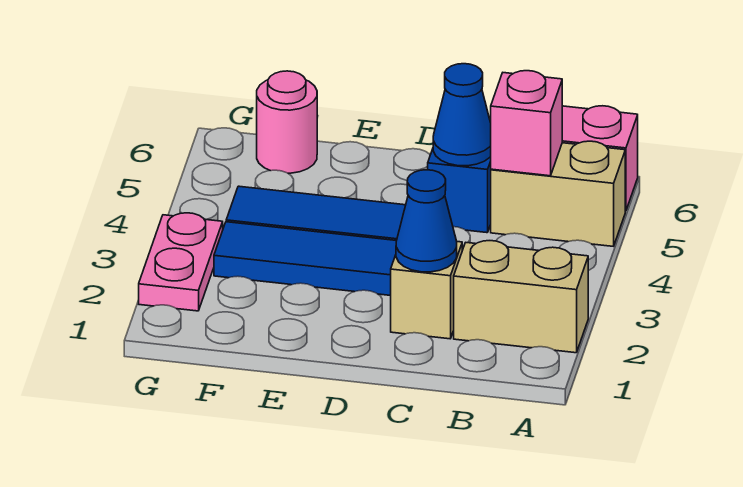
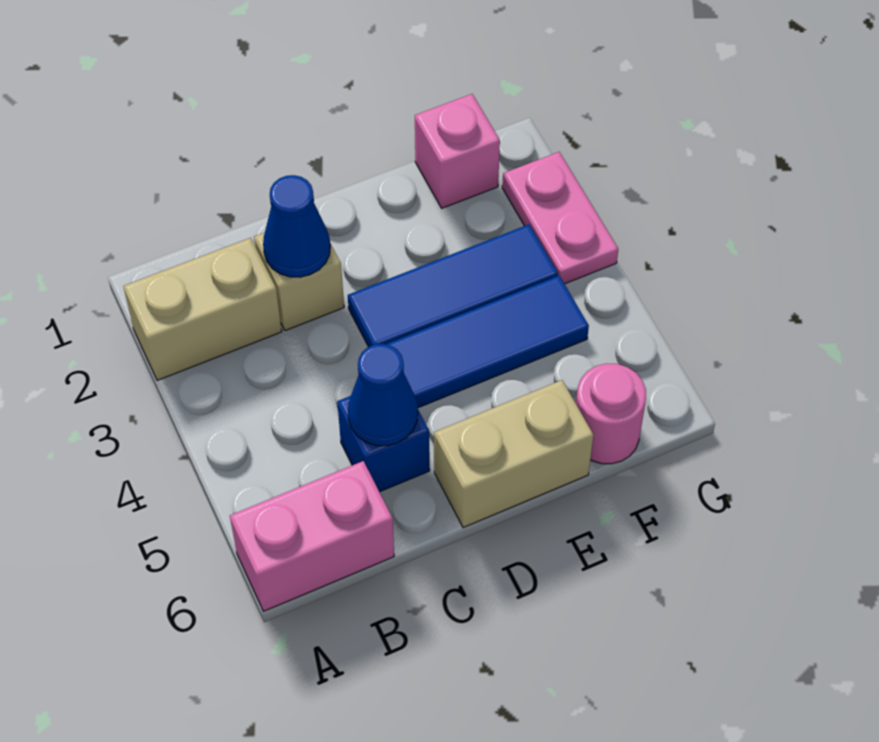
tan brick A5:B5 level 1 -> tan brick D6:E6 level 1
pink brick B5 level 2 -> pink brick F1 level 1

